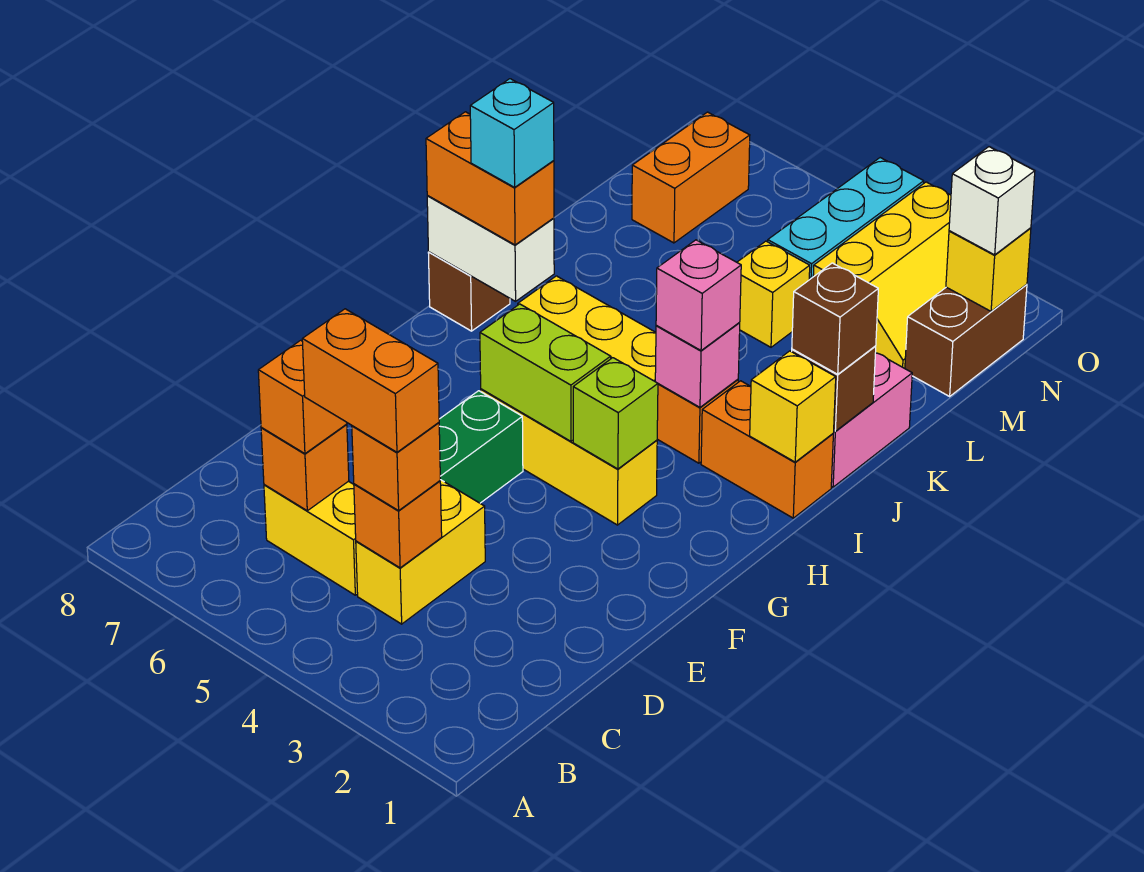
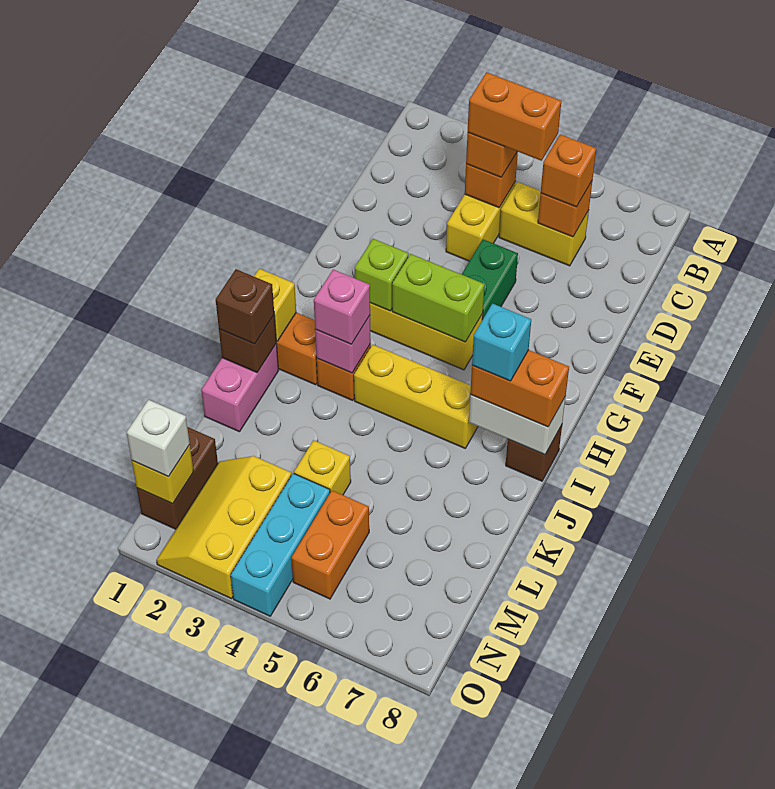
orange brick M7:N7 level 1 -> orange brick M5:N5 level 1

